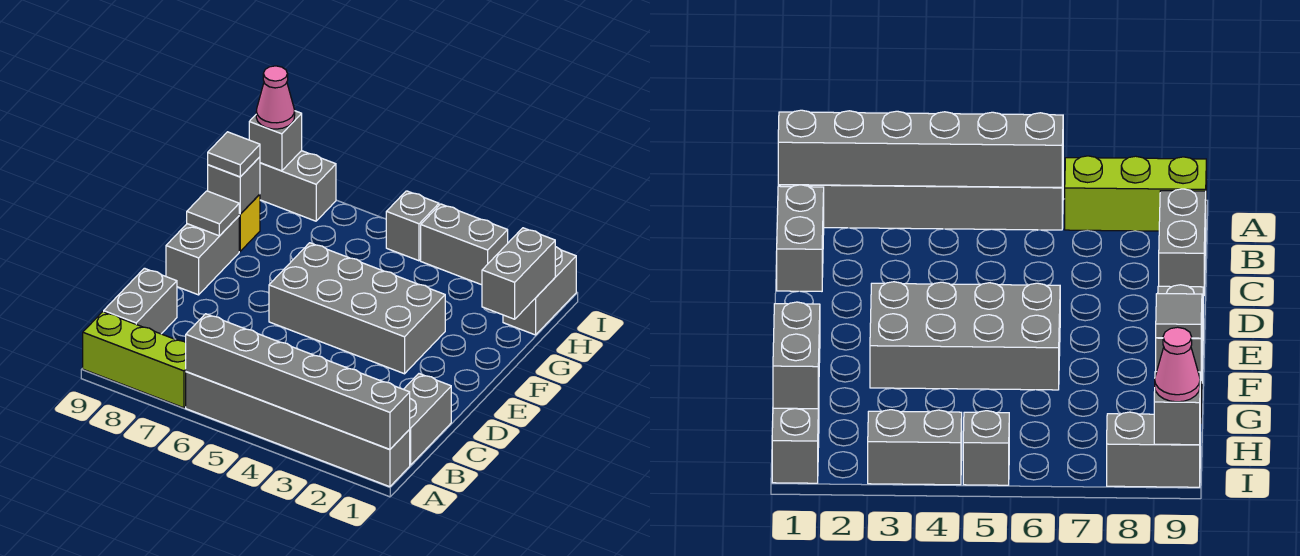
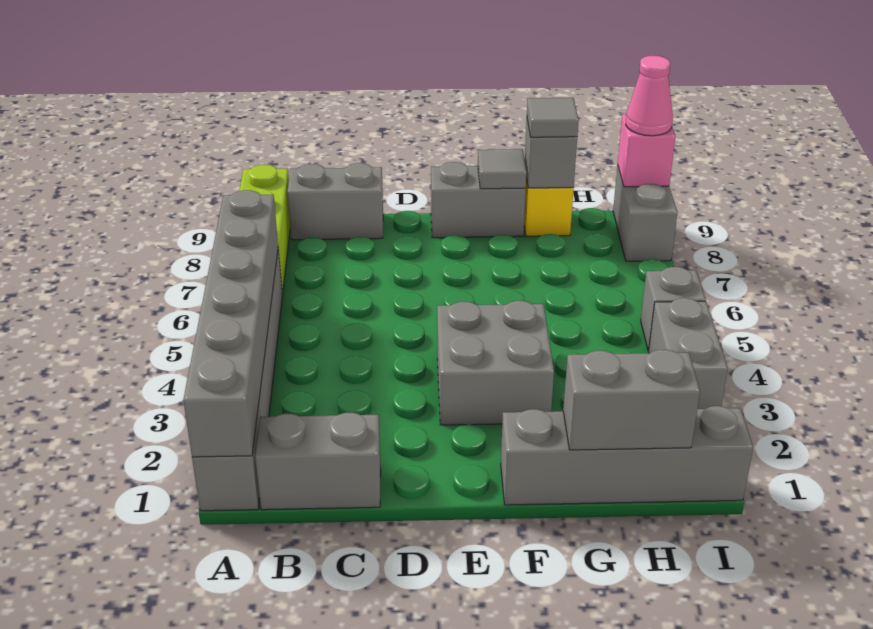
grey brick E3:F6 level 1 -> grey brick E3:F4 level 1
grey brick H1:I1 level 1 -> grey brick F1:I1 level 1
grey brick I9 level 2 -> pink brick I9 level 2

